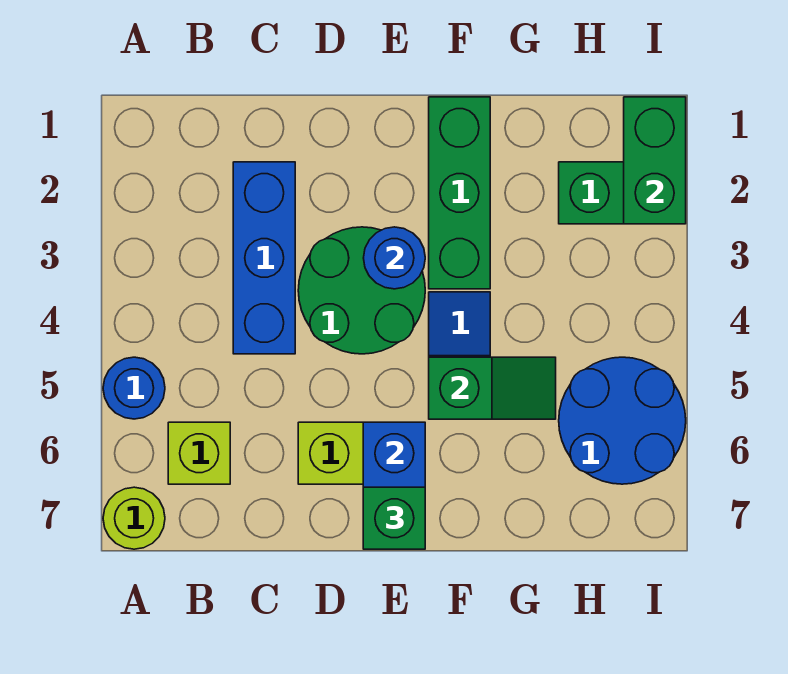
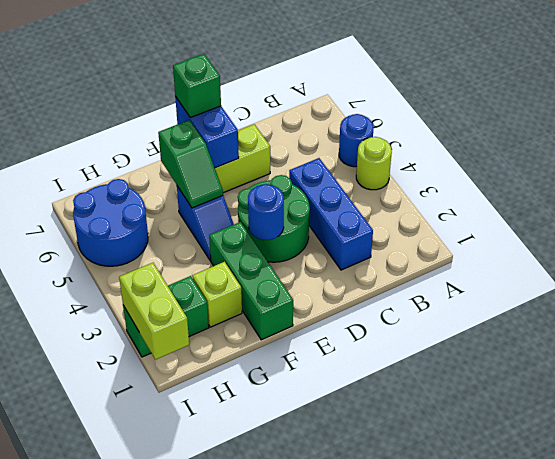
lime round brick A7 level 1 -> lime round brick A4 level 1
lime brick B6 level 1 -> lime brick G2 level 1
green slope F5:G5 level 2 top F -> green slope F5:F6 level 2 top 6
green brick I1:I2 level 2 -> lime brick I1:I2 level 2

